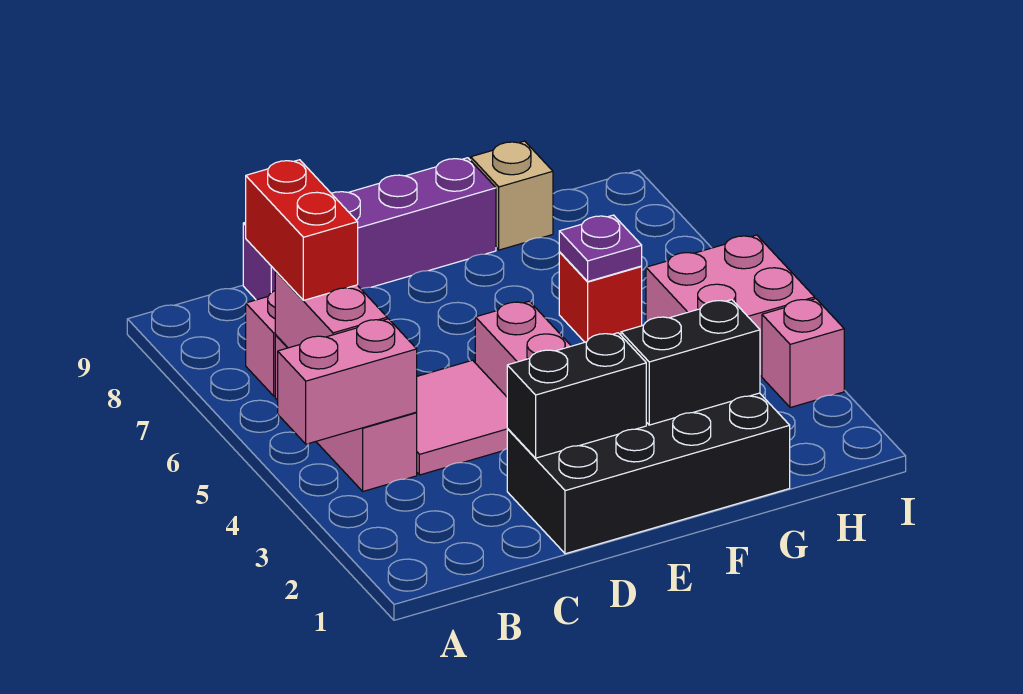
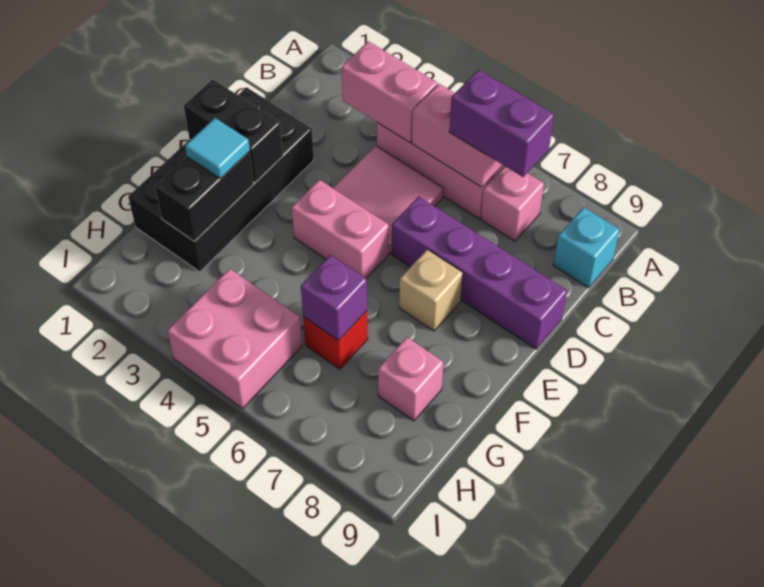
pink brick A4:B4 level 2 -> pink brick B3:B4 level 2
red brick B6:B7 level 3 -> purple brick B6:B7 level 3
none -> cyan brick B9 level 1
purple brick C9:F9 level 1 -> purple brick D6:D9 level 1
black brick D2:E2 level 2 -> black brick E1:E2 level 2
none -> cyan tile F2 level 3
purple plate G6 level 2 -> purple brick G6 level 2
tan brick G9 level 1 -> tan brick E7 level 1
pink brick I3 level 1 -> pink brick G8 level 1

